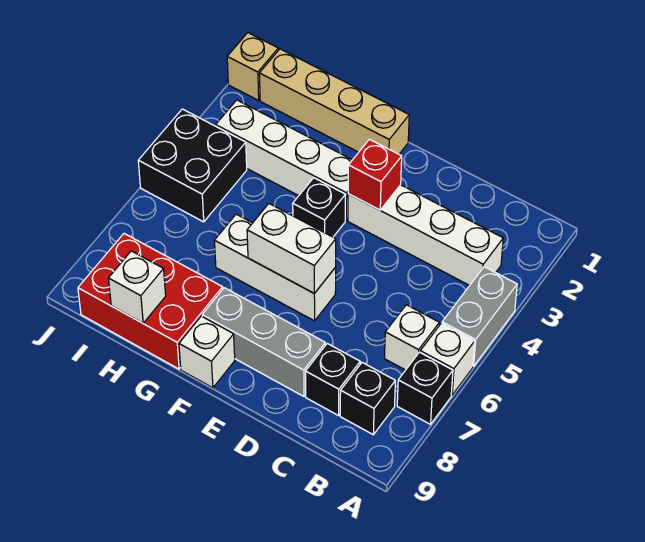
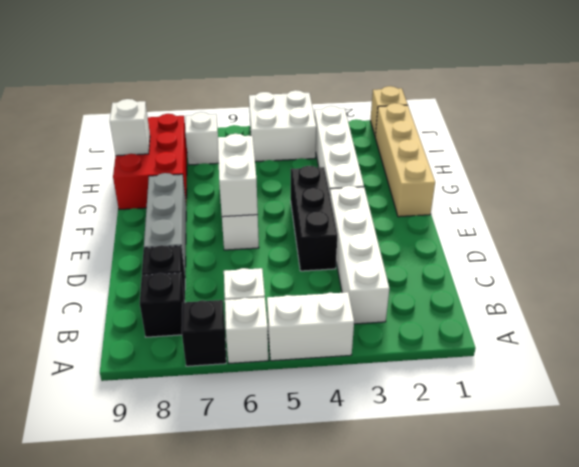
grey brick A4:A5 level 1 -> white brick A4:A5 level 1
red brick E3 level 2 -> none
black brick F4 level 1 -> black brick D4:F4 level 1
white brick F9 level 1 -> white brick I7 level 1
black brick I4:J5 level 1 -> white brick I4:J5 level 1

